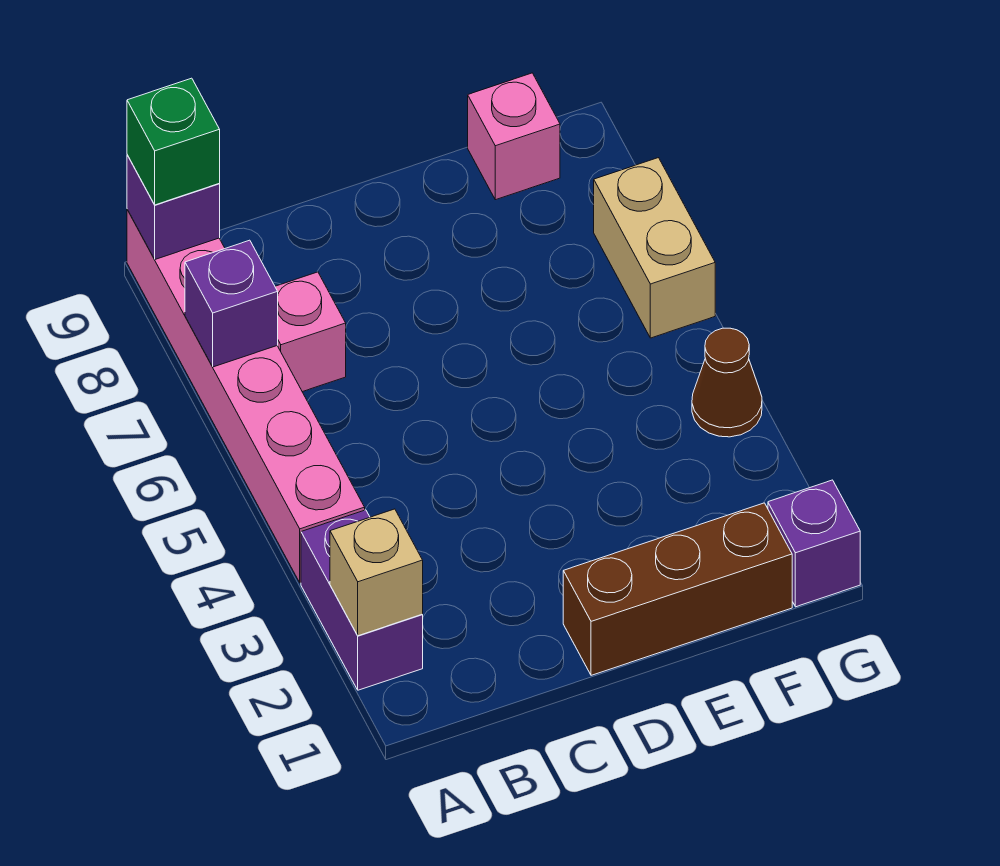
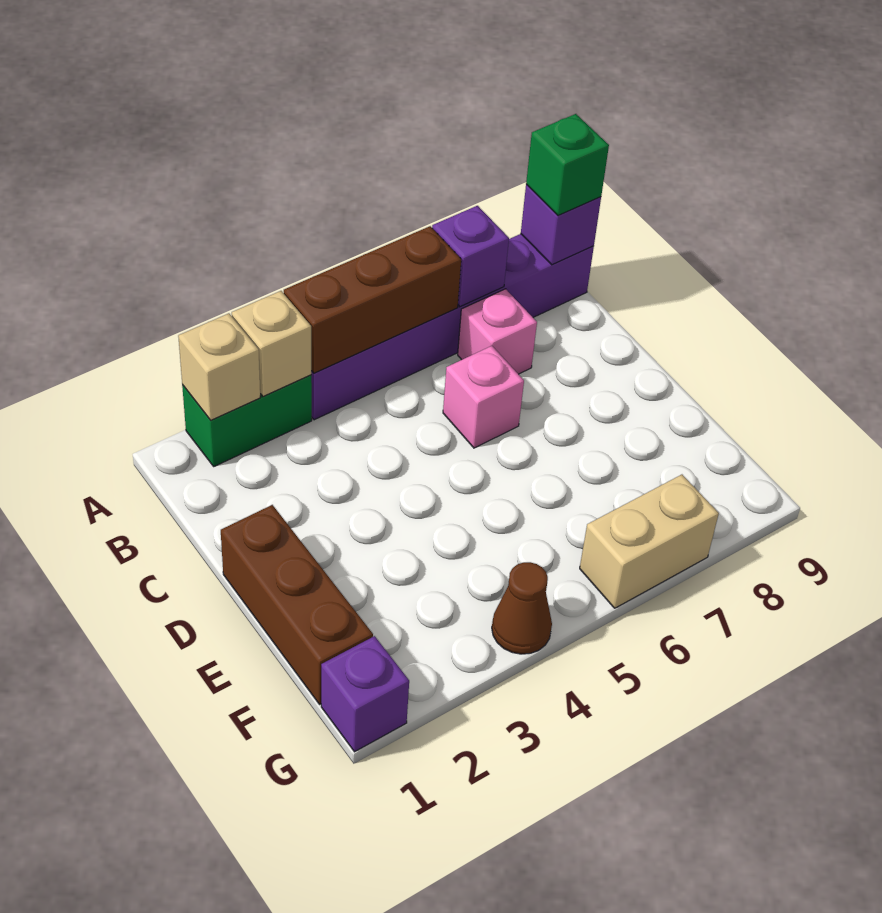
purple brick A2:A3 level 1 -> green brick A2:A3 level 1
none -> tan brick A3 level 2
pink brick A4:A9 level 1 -> purple brick A4:A9 level 1
none -> brown brick A4:A6 level 2
pink brick F9 level 1 -> pink brick C6 level 1

